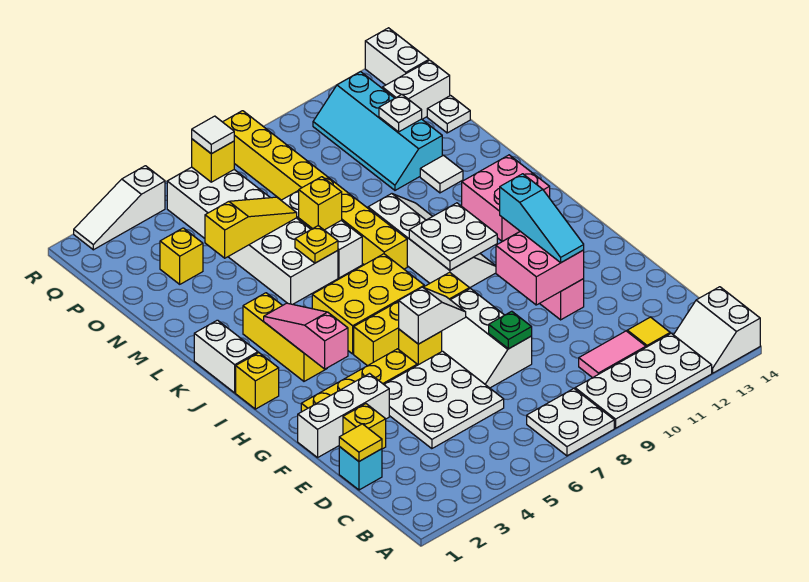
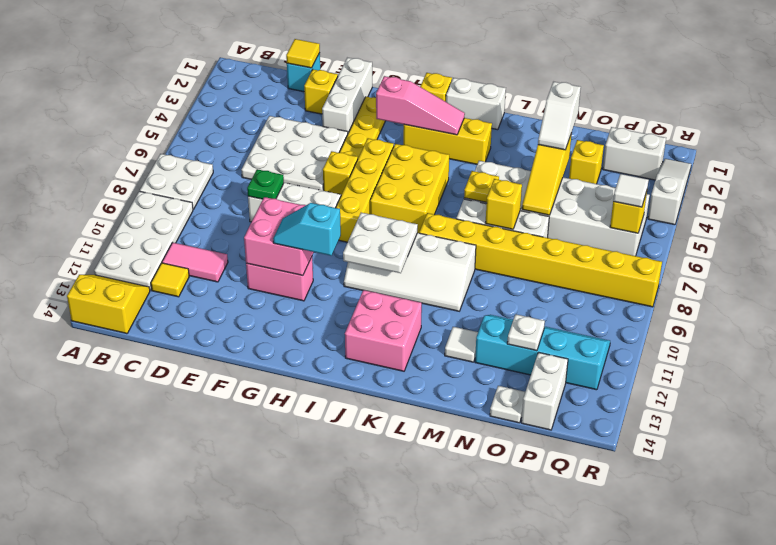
white slope A13:B14 level 1 top 14 -> yellow slope A13:B14 level 1 top 14
pink tile C10:C11 level 1 -> pink tile C11:D11 level 1
cyan slope F11:H11 level 3 top H -> cyan slope G11:H11 level 3 top H
white slope G6:G7 level 2 top 6 -> white slope N3:N4 level 3 top 3
white brick Q14:R14 level 1 -> white brick P2:Q2 level 1

